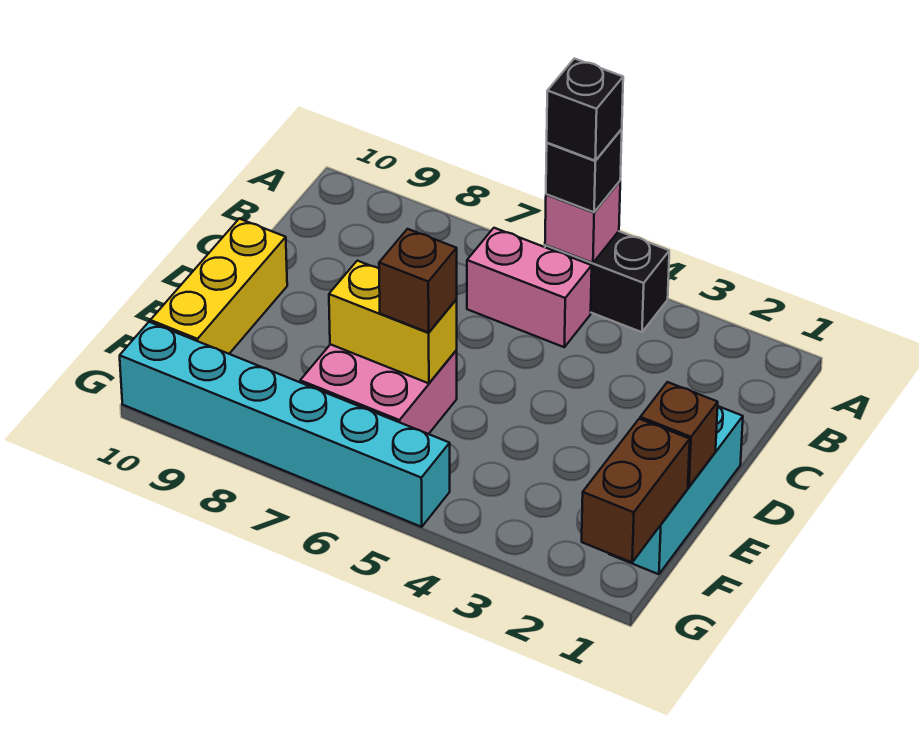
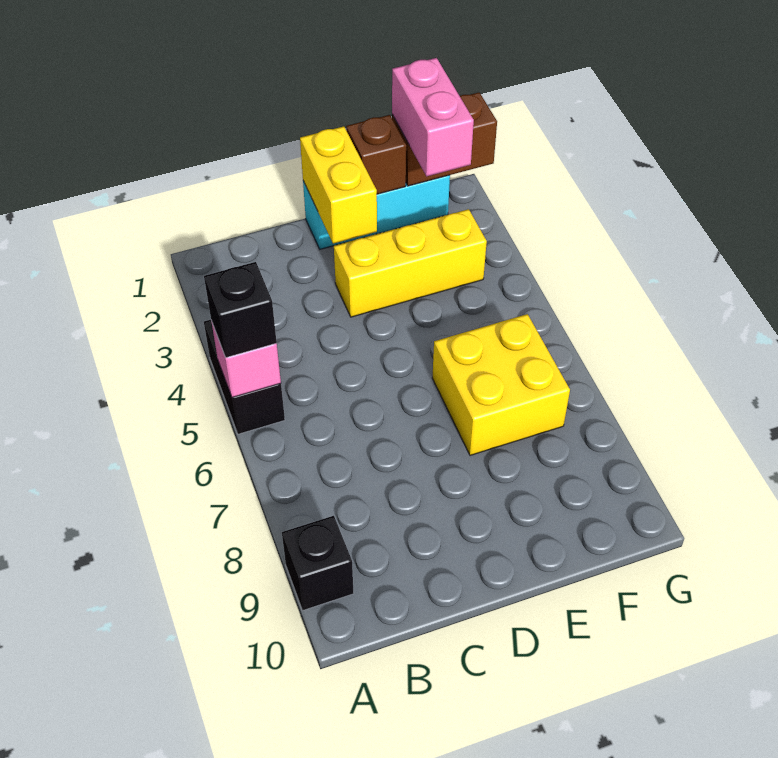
black brick A5 level 4 -> black brick A9 level 1
pink brick B5:B6 level 1 -> pink brick F1:F2 level 3
yellow brick D10:F10 level 1 -> yellow brick D3:F3 level 1
pink brick E6:F7 level 1 -> yellow brick E6:F7 level 1
yellow brick E6:E7 level 2 -> yellow brick D1:D2 level 2
brown brick E6 level 3 -> none
cyan brick G5:G10 level 1 -> none

